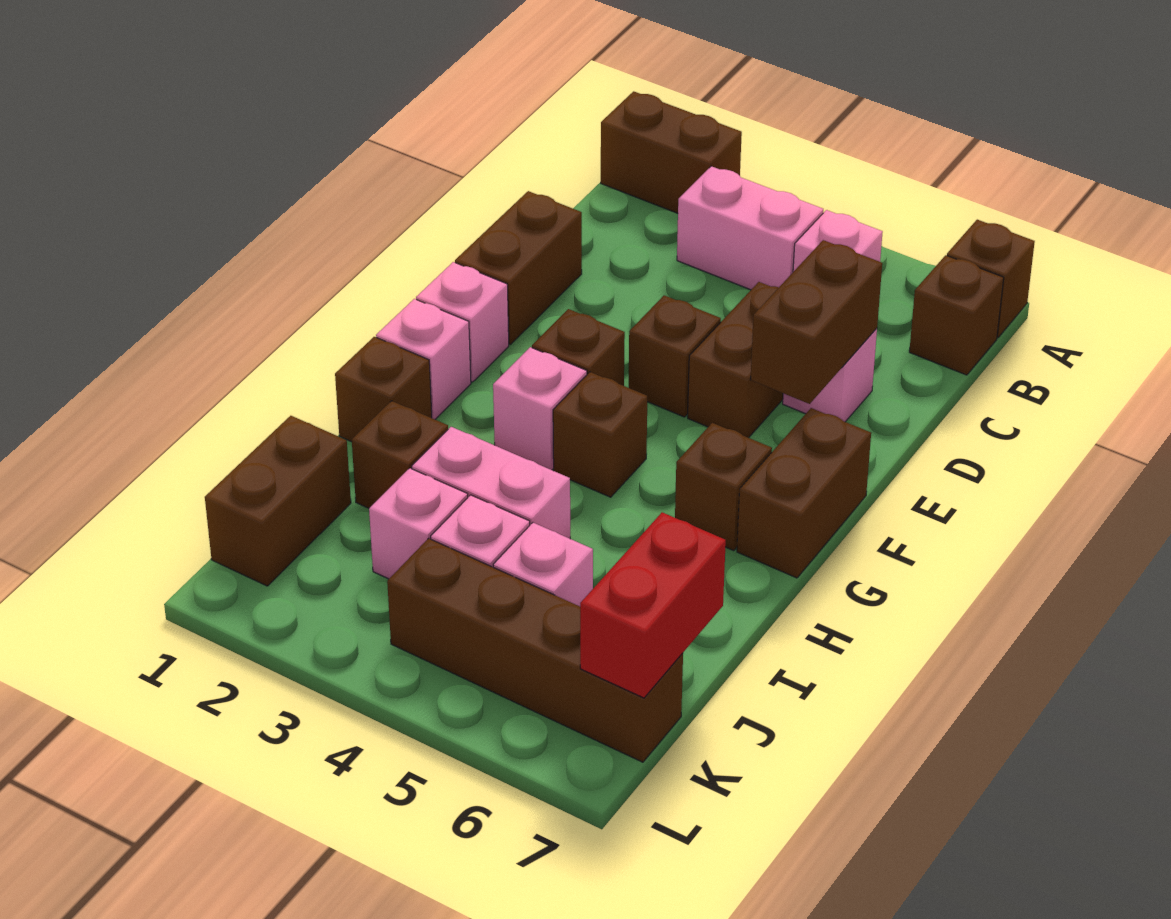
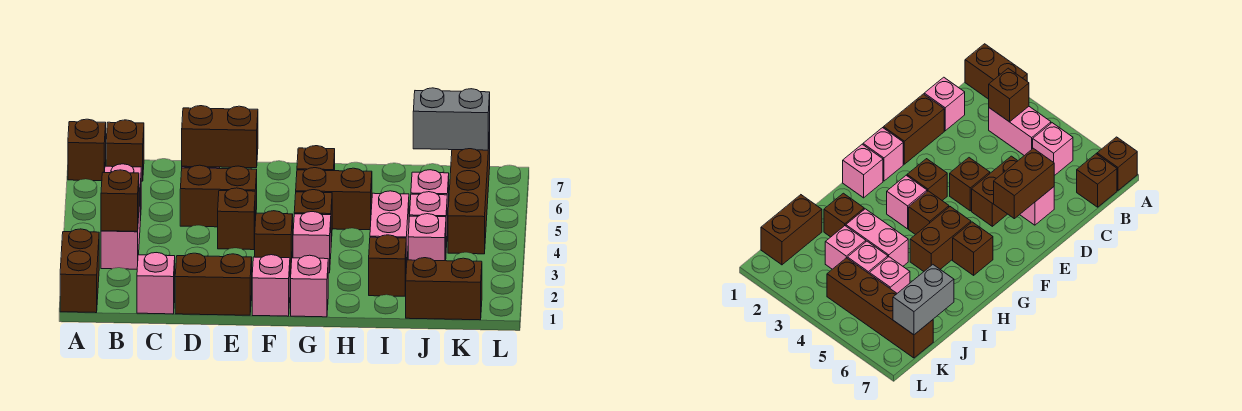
none -> pink brick C1 level 1
brown brick F7:G7 level 1 -> brown brick G5:H5 level 1
brown brick H1 level 1 -> brown brick B3 level 2
red brick J7:K7 level 2 -> grey brick J7:K7 level 2

